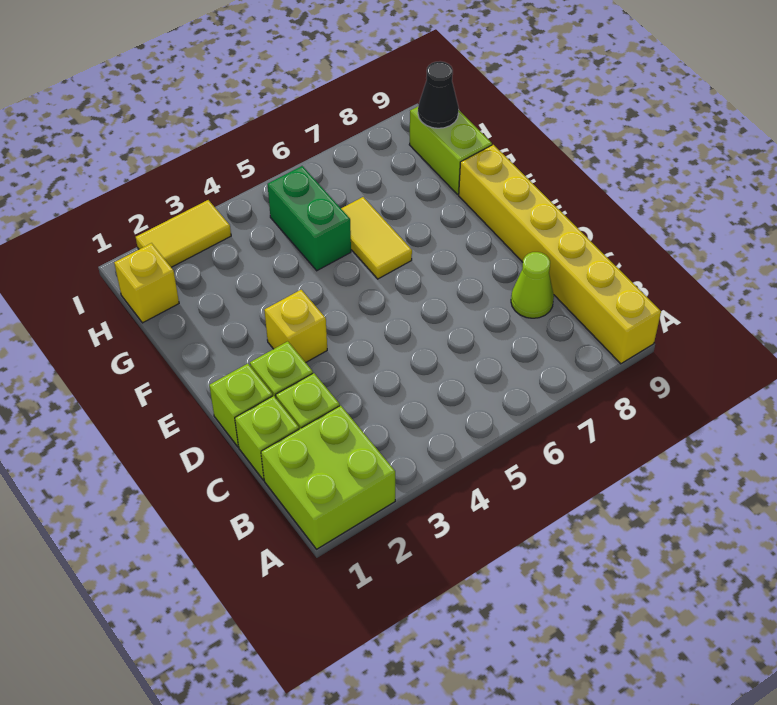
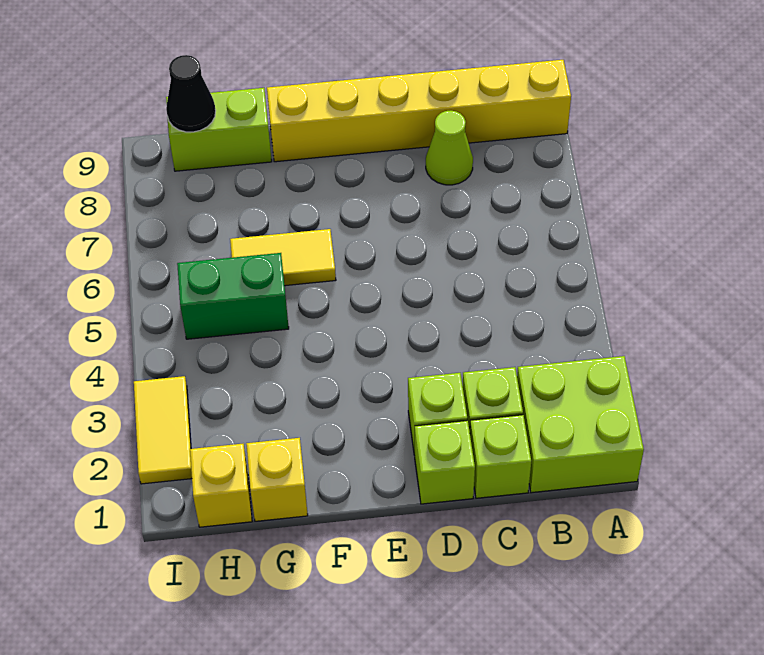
yellow brick E3 level 1 -> yellow brick G1 level 1

